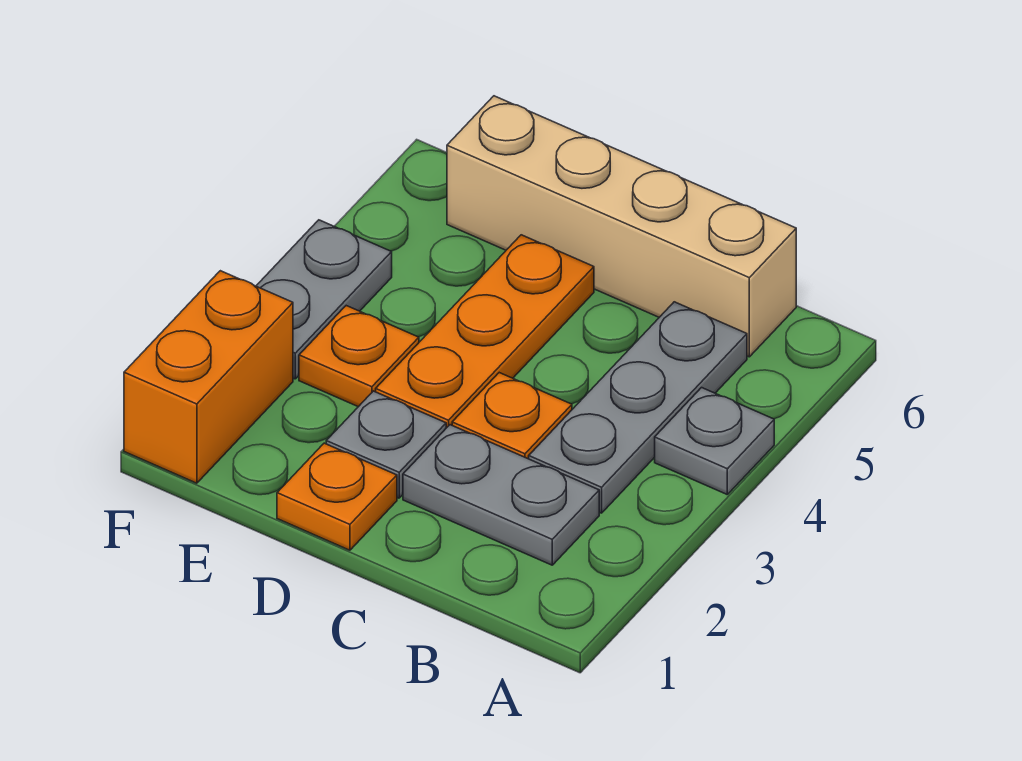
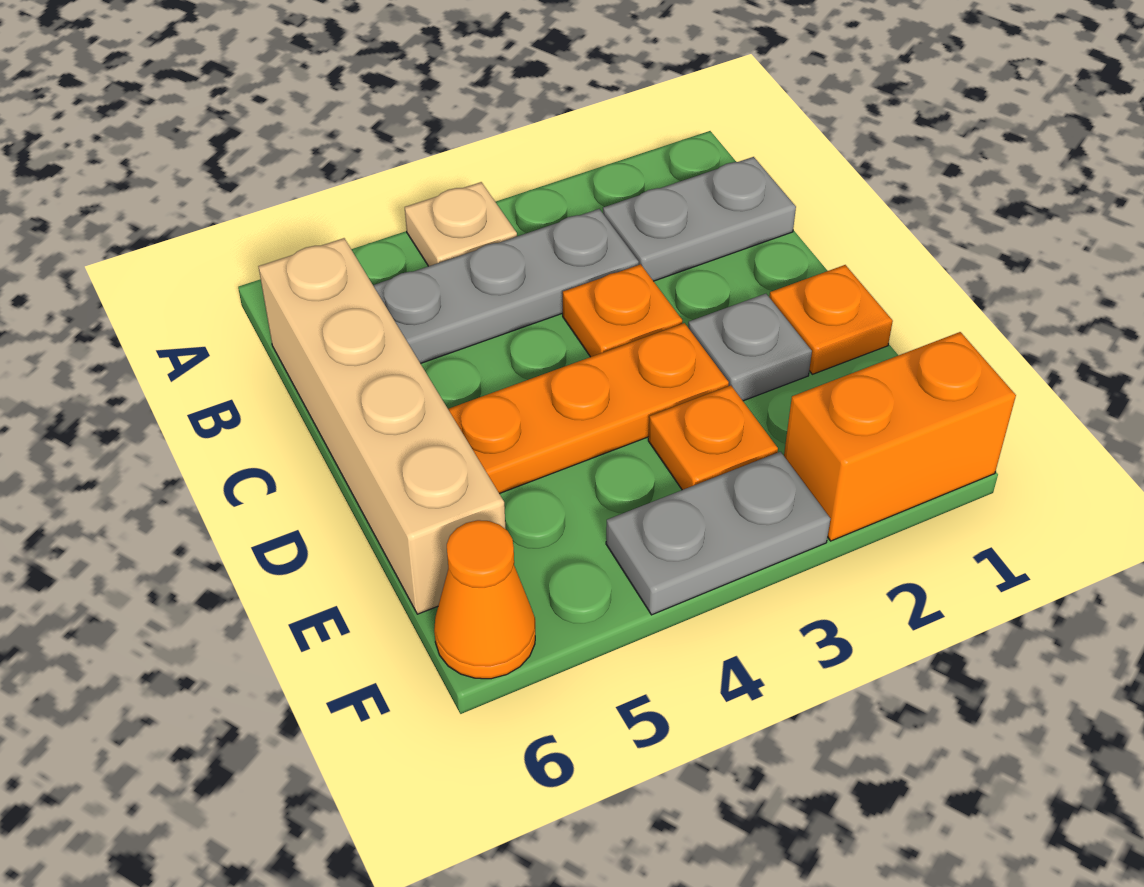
grey plate A4 level 1 -> tan plate A4 level 1
grey plate B2:C2 level 1 -> grey plate B1:B2 level 1
none -> orange cone F6 level 1

